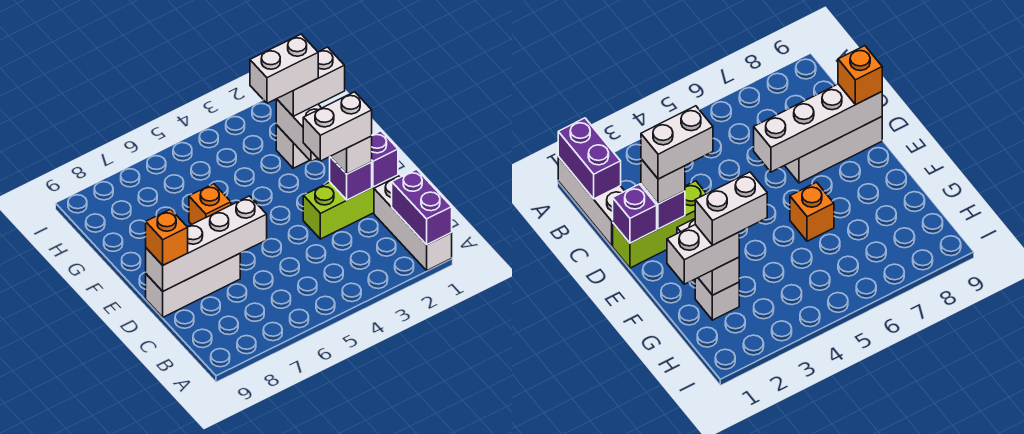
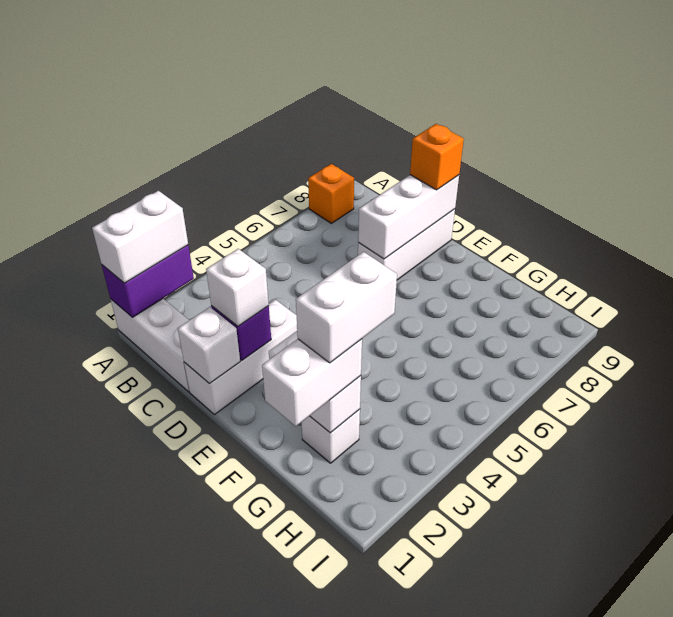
purple brick A1:B1 level 2 -> purple brick A1:A2 level 2
lime brick D1:D3 level 1 -> white brick D1:D3 level 1
purple brick D1 level 2 -> white brick D1 level 2
white brick D2:D3 level 4 -> white brick A1:A2 level 3
white brick D6:D9 level 2 -> white brick D7:D9 level 2
orange brick F6 level 1 -> orange brick A8 level 1

